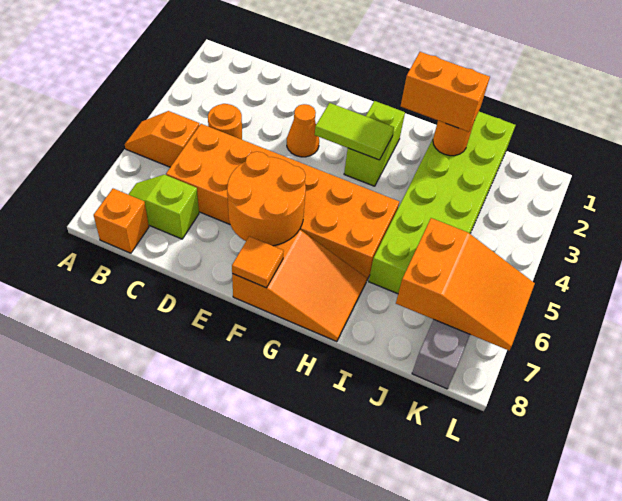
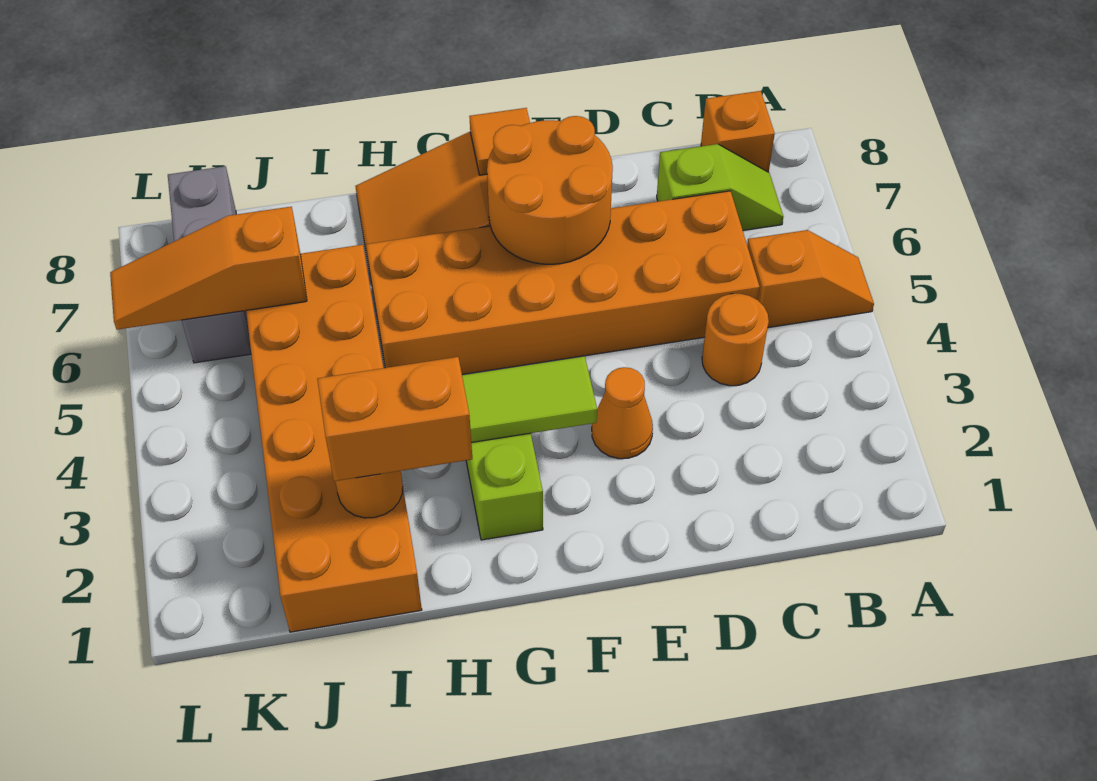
lime brick I1:J6 level 1 -> orange brick I1:J6 level 1
orange slope J6:L7 level 2 top J -> orange slope J6:L6 level 2 top J

